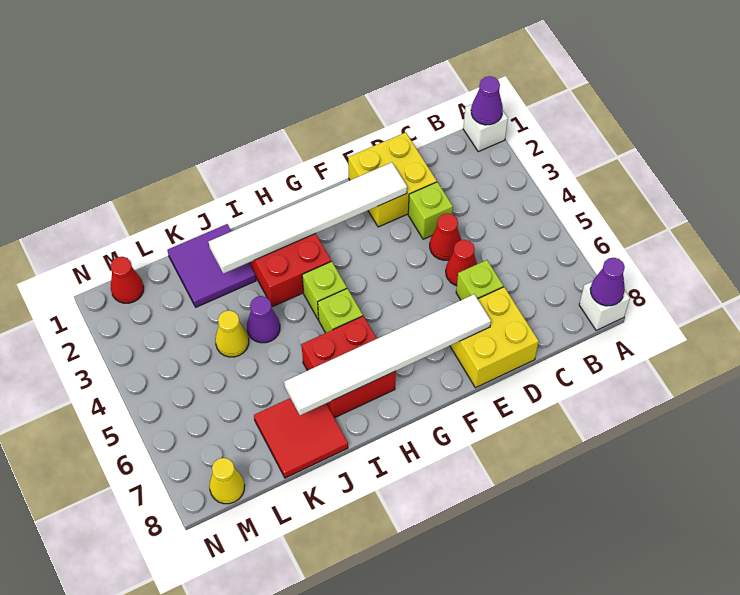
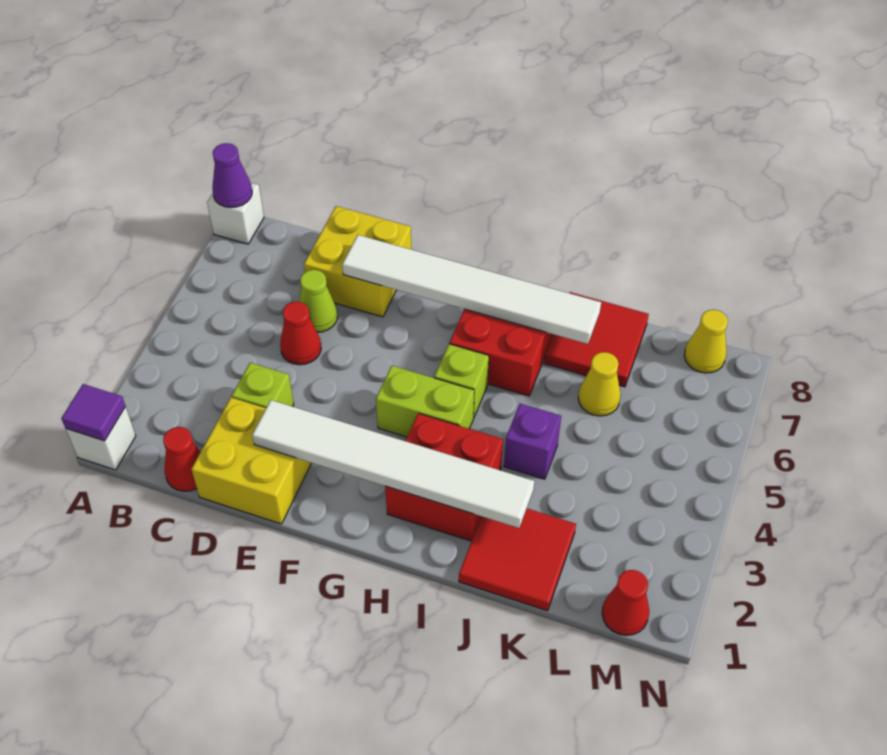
purple cone A1 level 2 -> purple tile A1 level 2
red cone D4 level 1 -> red cone C1 level 1
lime brick D6 level 1 -> lime cone D6 level 1
lime brick H4 level 1 -> lime brick G4:H4 level 1
purple tile J1:K2 level 1 -> red tile J1:K2 level 1
purple cone J4 level 1 -> purple brick J4 level 1
yellow cone K4 level 1 -> yellow cone K6 level 1

